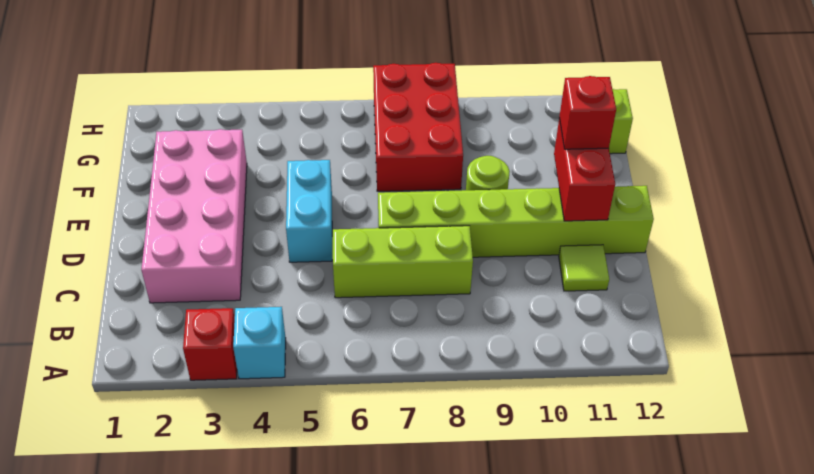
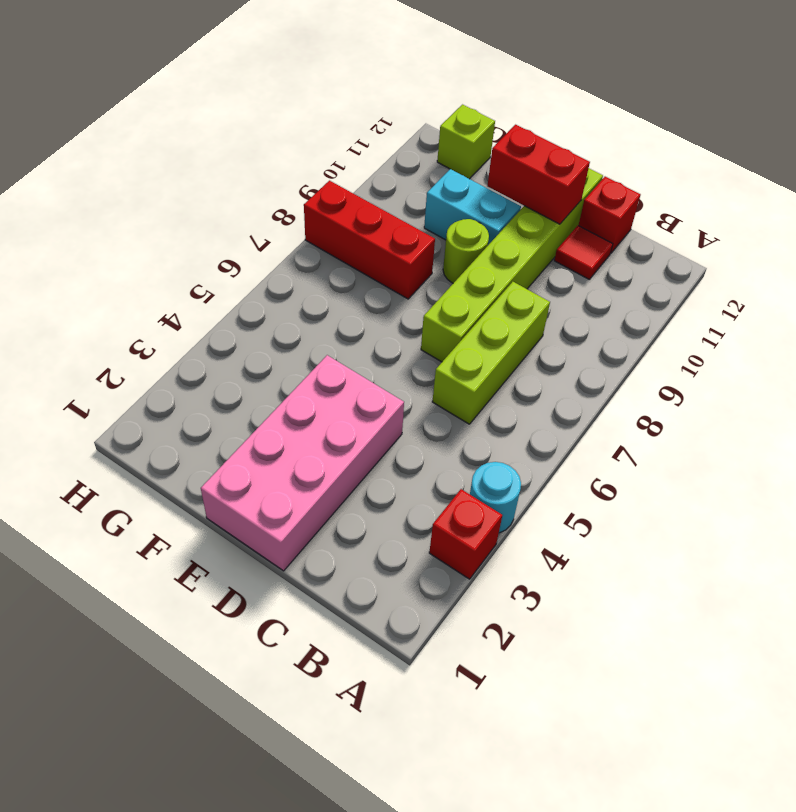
cyan brick A4 level 1 -> cyan round brick A4 level 1
pink brick C2:F3 level 1 -> pink brick D1:E4 level 1
lime tile C11 level 1 -> red tile C11 level 1
cyan brick D5:E5 level 1 -> cyan brick E10:F10 level 1
red brick E11 level 3 -> red brick C12 level 1
red brick F7:H8 level 1 -> red brick F8:H8 level 1

